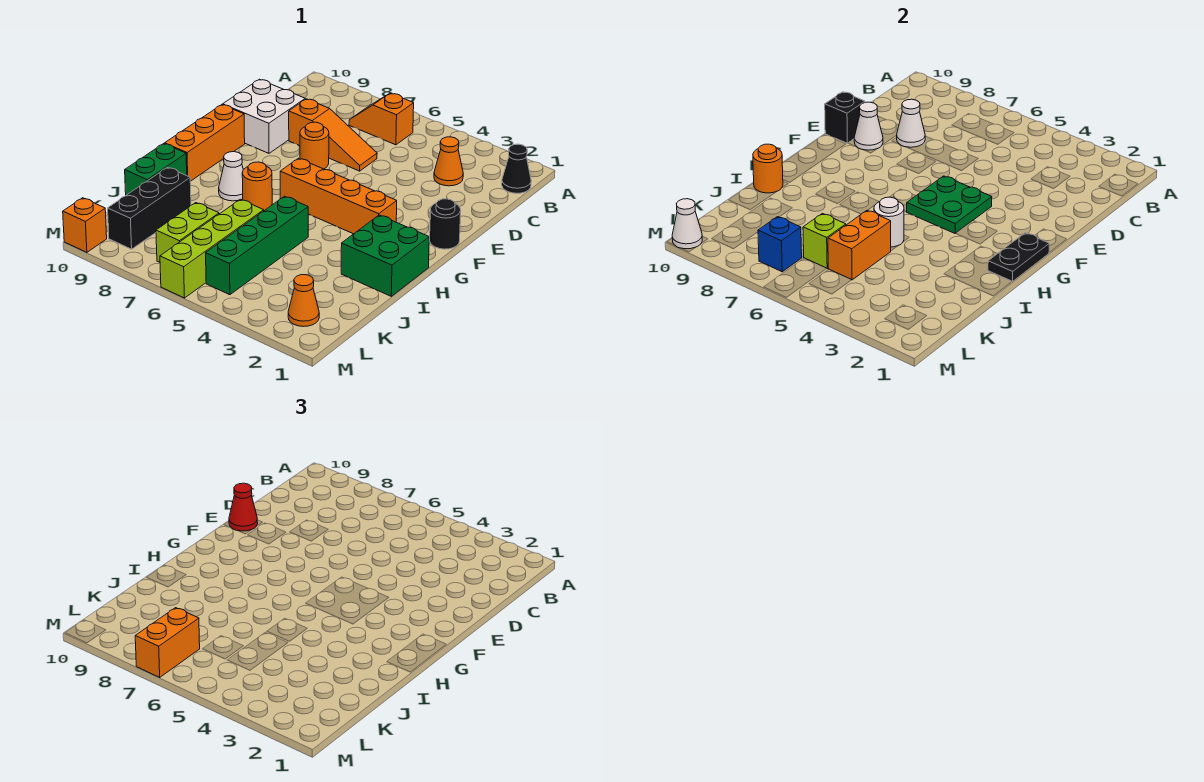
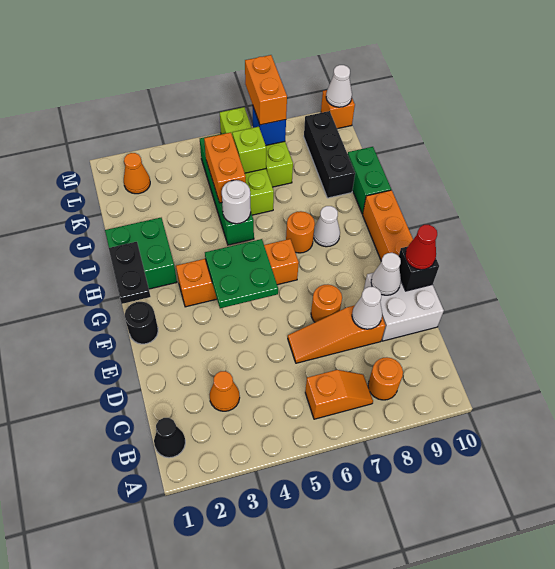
orange round brick I10 level 2 -> orange round brick B8 level 1

